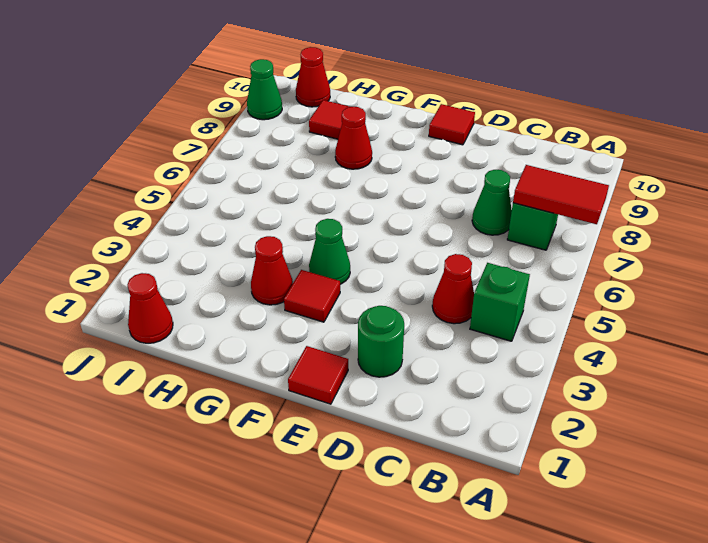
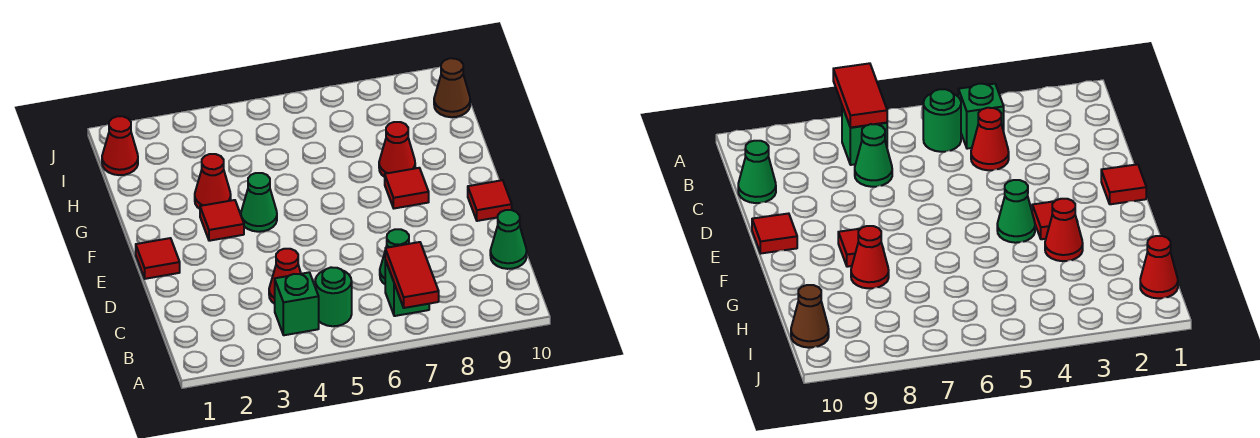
green round brick D2 level 1 -> green round brick B5 level 1
red tile H9 level 1 -> red tile F8 level 1
red cone I10 level 1 -> brown cone I10 level 1
green cone J9 level 1 -> green cone C10 level 1

